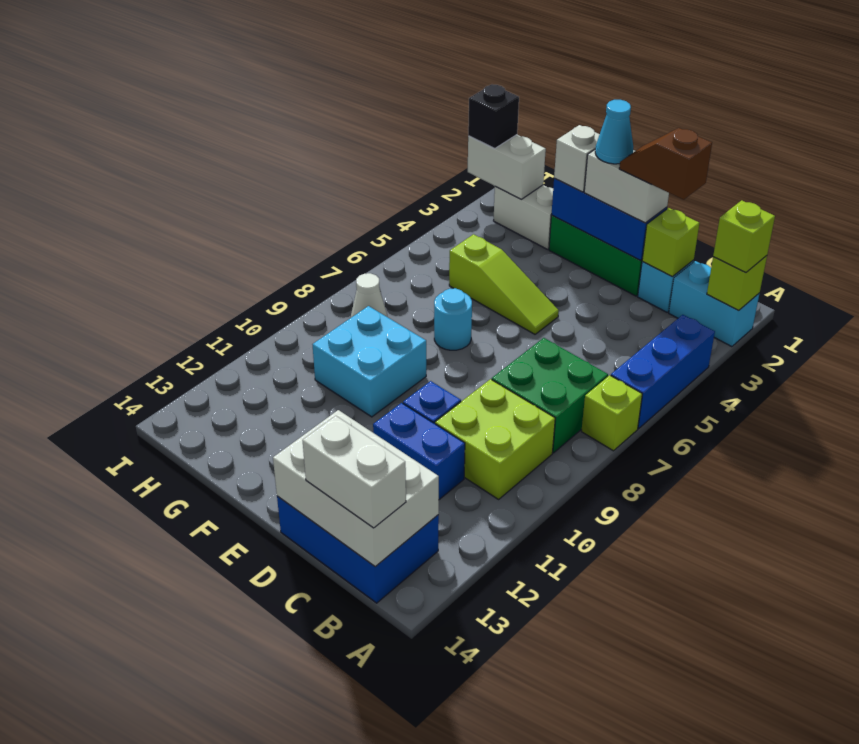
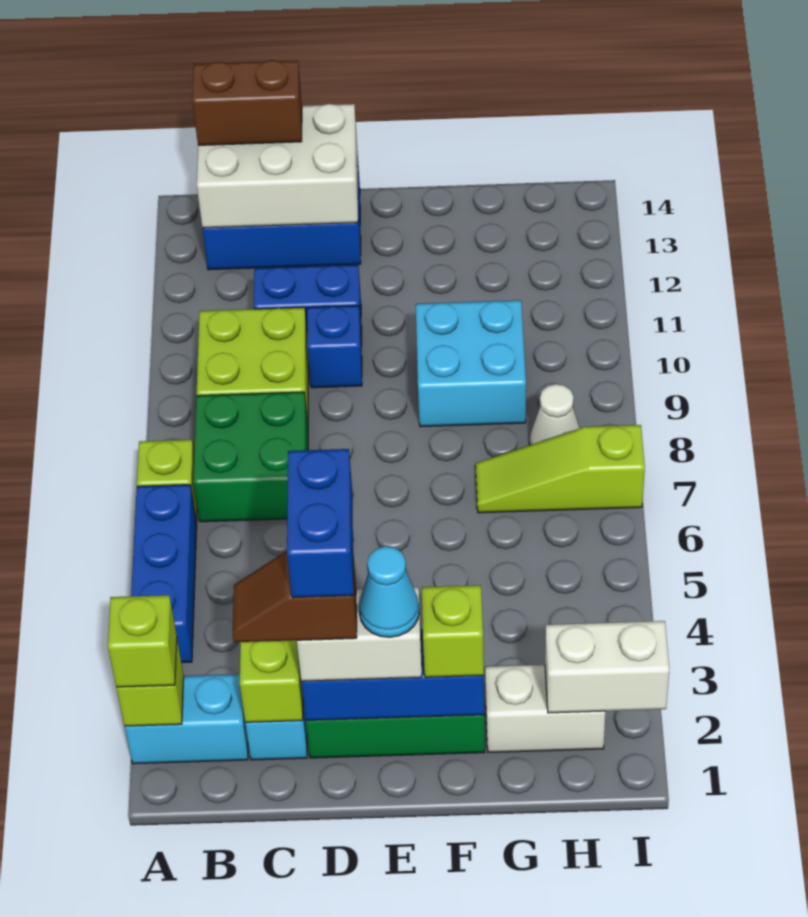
white brick B14:C14 level 3 -> brown brick B14:C14 level 3
brown slope C2:D2 level 4 top C -> brown slope C2:D2 level 4 top D
none -> blue brick D2:D3 level 5
lime slope E5:G5 level 1 top G -> lime slope G7:I7 level 1 top I
white brick F2 level 3 -> lime brick F2 level 3
cyan round brick F7 level 1 -> none
black brick I2 level 3 -> none

